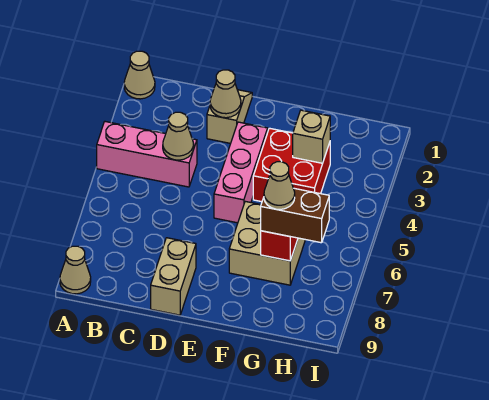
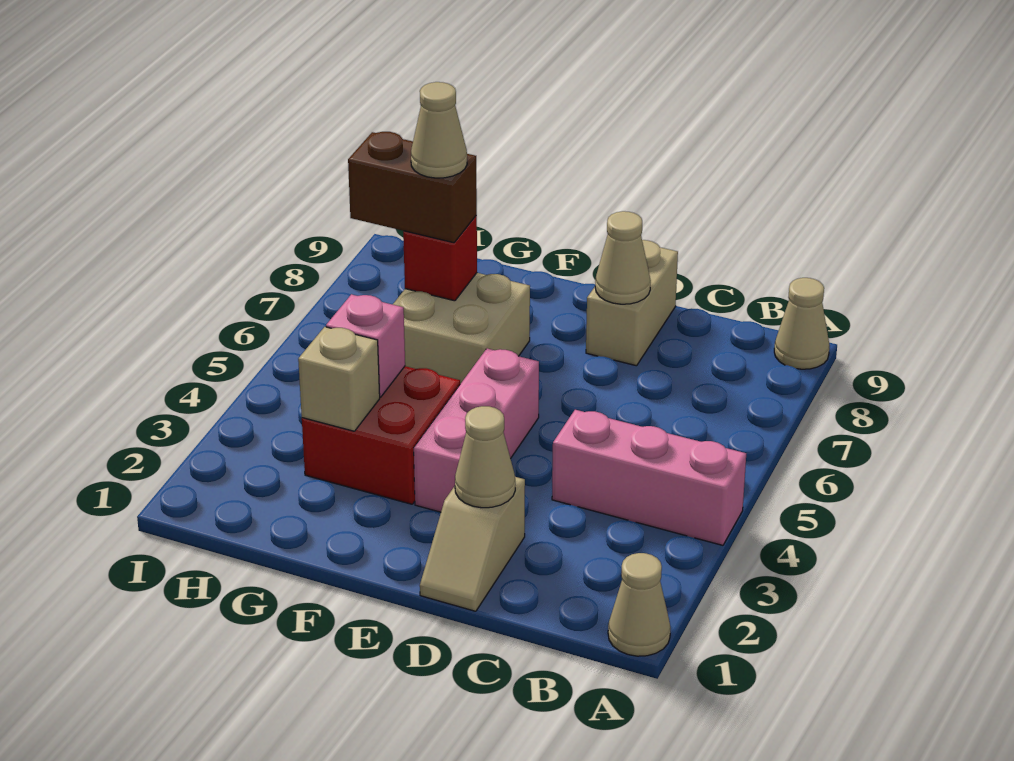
tan cone C4 level 2 -> tan cone D8 level 2
none -> pink brick G4 level 2

